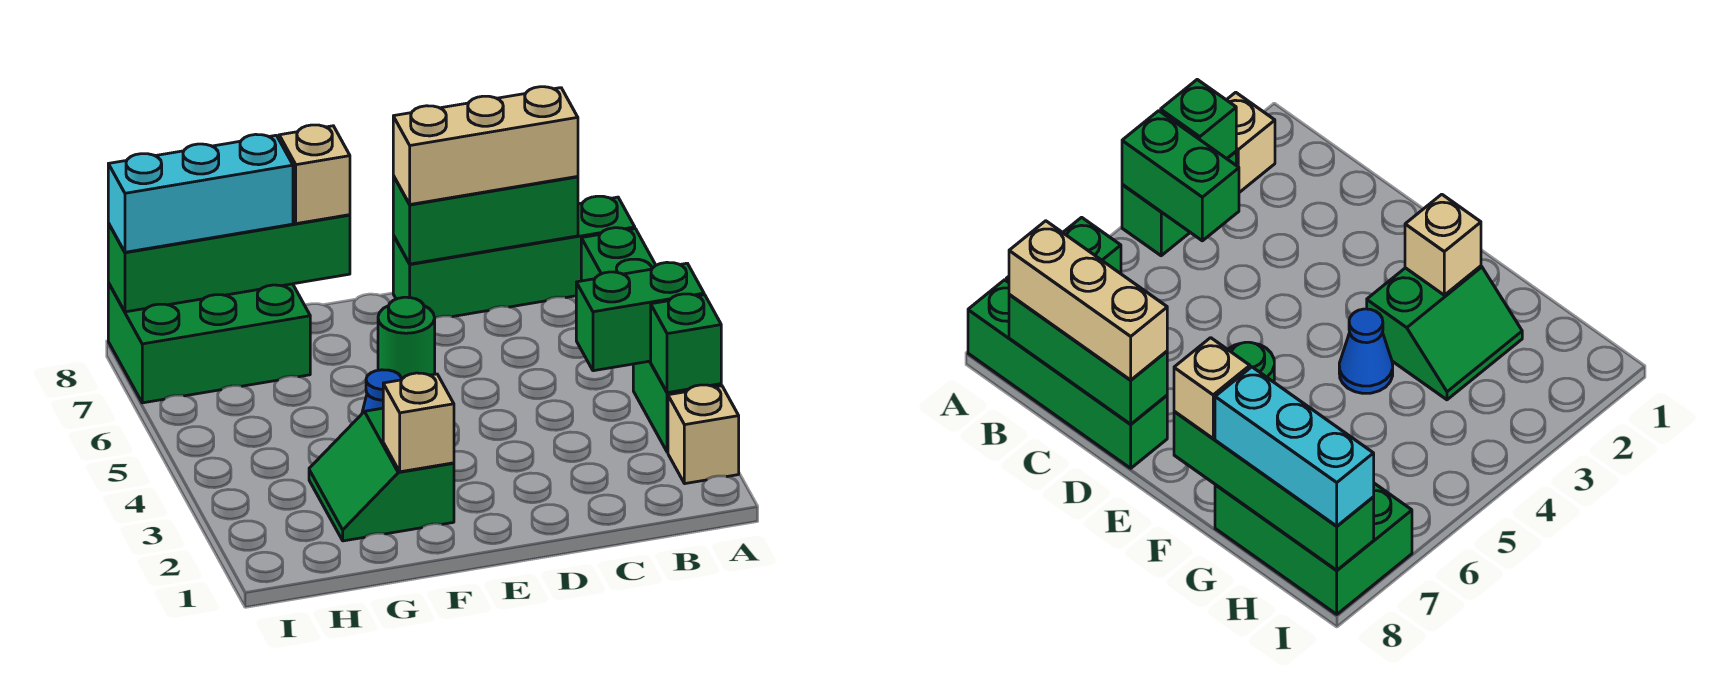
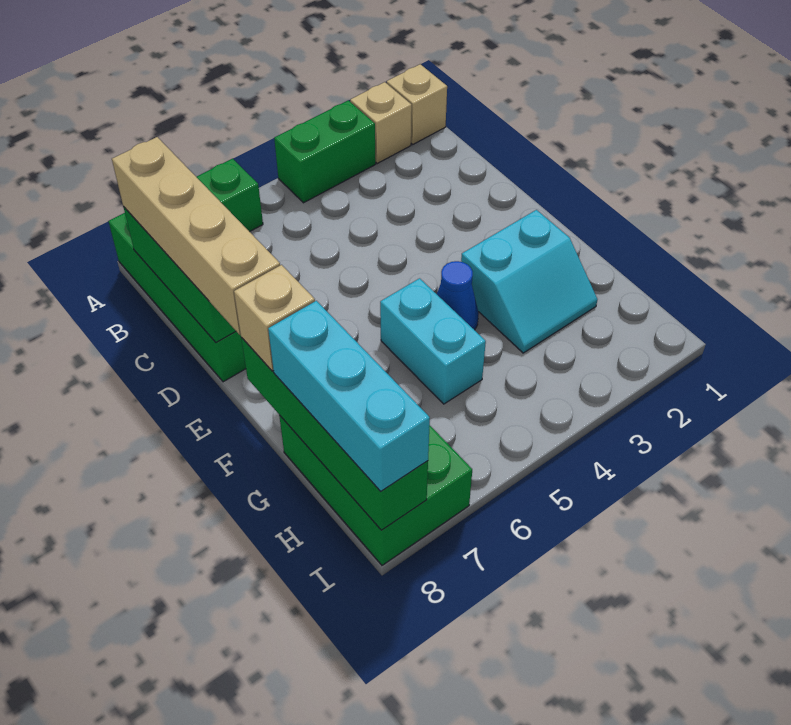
green brick A3 level 2 -> none
green brick A4:B4 level 2 -> none
tan brick B8:D8 level 3 -> tan brick B8:E8 level 3
green round brick E6 level 1 -> none
green slope F2:G3 level 1 top F -> cyan slope F2:G3 level 1 top F
tan brick F2 level 2 -> tan brick A1 level 1
none -> cyan brick F5:G5 level 1

